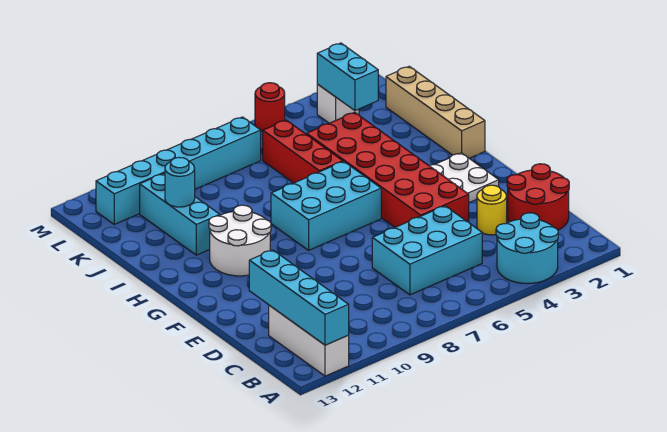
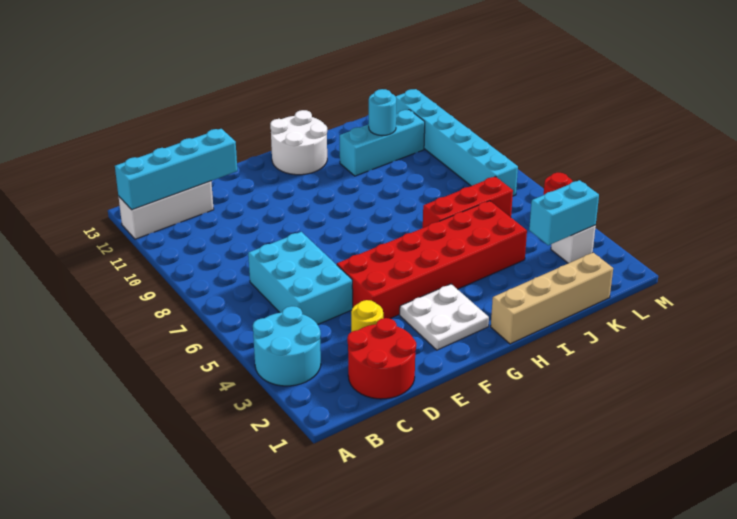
cyan brick G6:H8 level 1 -> none
white round brick G10:H11 level 1 -> white round brick G12:H13 level 1

